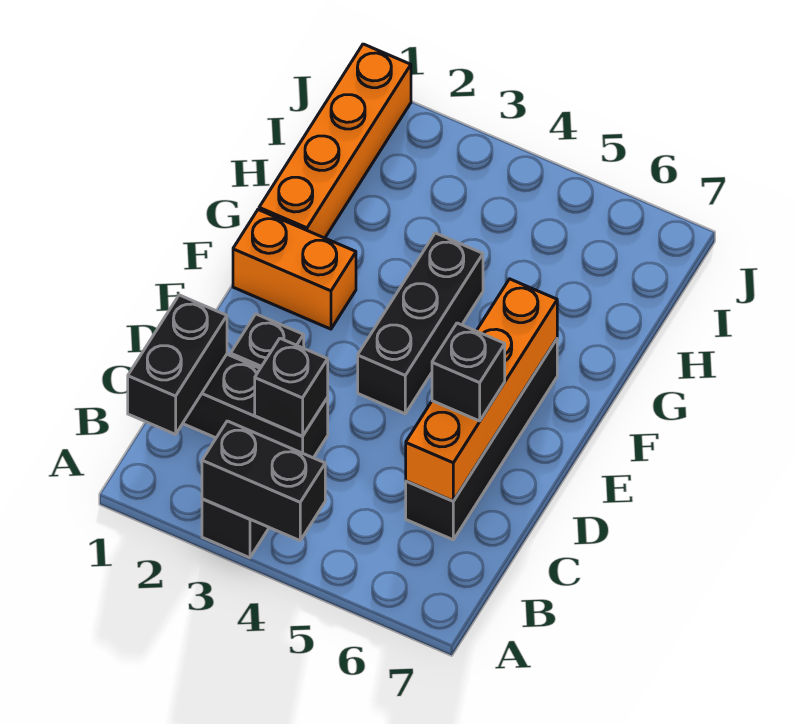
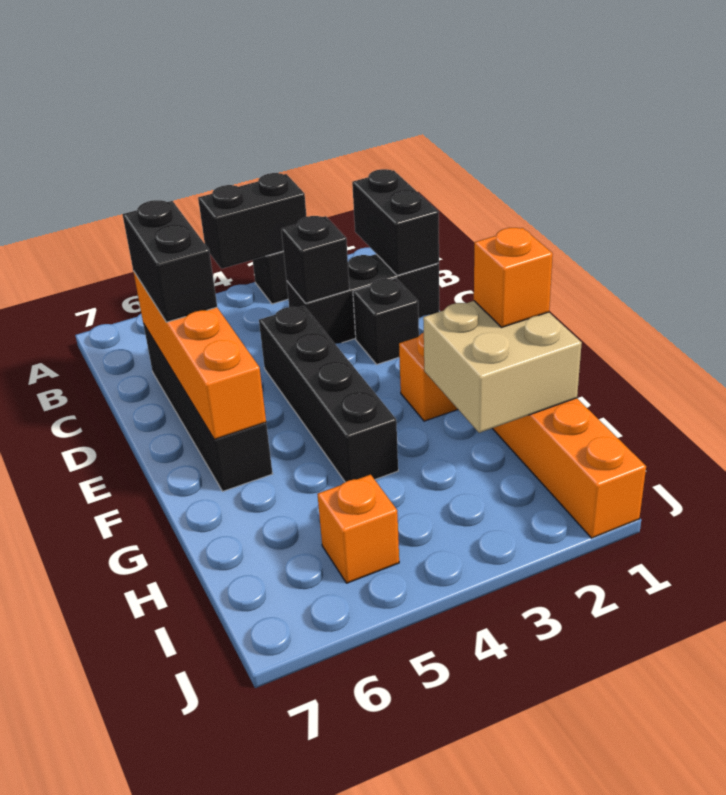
black brick D6 level 3 -> black brick C6:D6 level 3
black brick E4:G4 level 1 -> black brick D4:G4 level 1
none -> tan brick G1:H2 level 2
none -> orange brick G1 level 3
none -> orange brick I5 level 1

